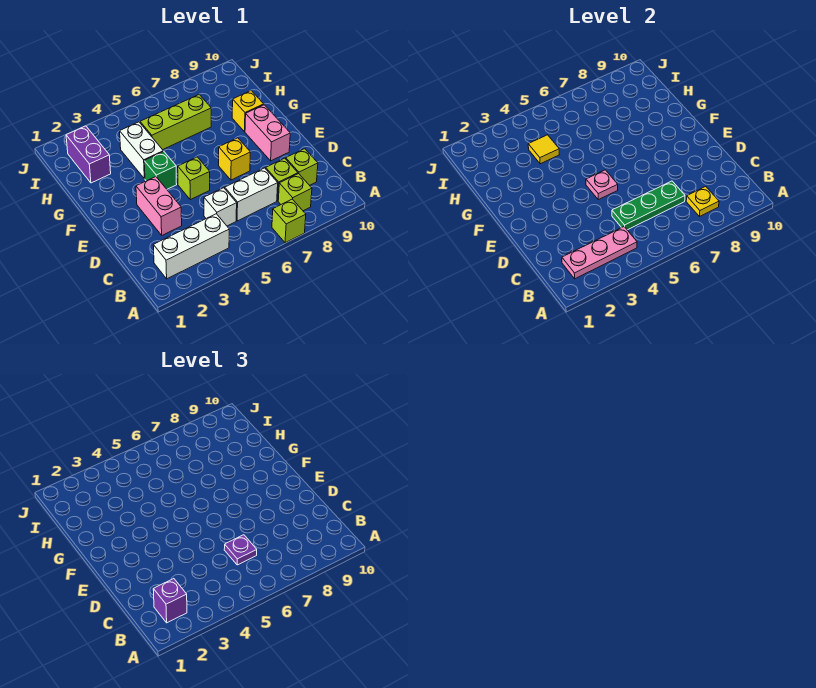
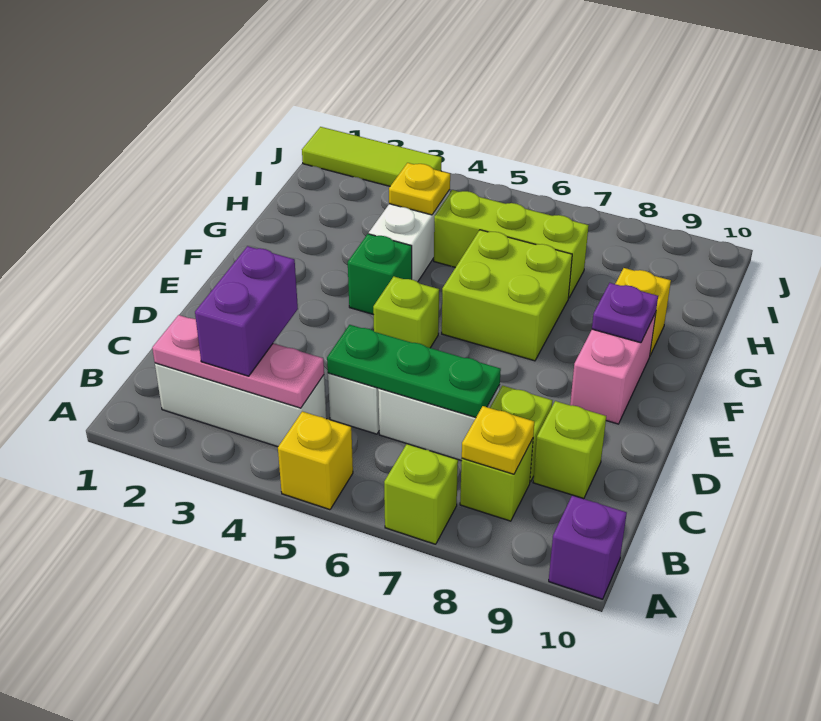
purple brick B2 level 3 -> purple brick A10 level 1
purple plate C6 level 3 -> purple plate F9 level 2
pink brick D3:E3 level 1 -> none
pink plate E5 level 2 -> none
yellow brick E7 level 1 -> yellow brick A5 level 1
none -> lime brick F6:G7 level 1
purple brick H2:I2 level 1 -> purple brick B3:C3 level 3
yellow tile H4 level 2 -> yellow plate H4 level 2
none -> lime tile J1:J3 level 1

